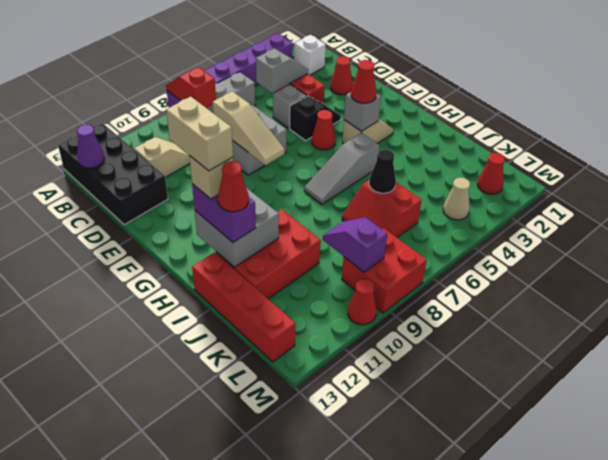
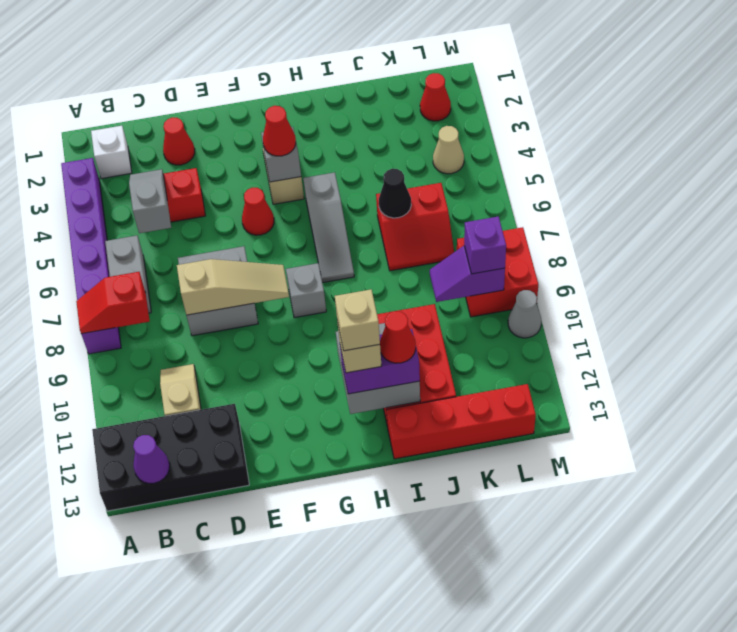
grey brick D5 level 1 -> grey brick G8 level 1
black slope E4:E5 level 1 top 5 -> none
tan brick G12:H12 level 5 -> tan brick H12 level 5
none -> purple brick L9 level 3
red cone M10 level 1 -> grey cone M10 level 1

